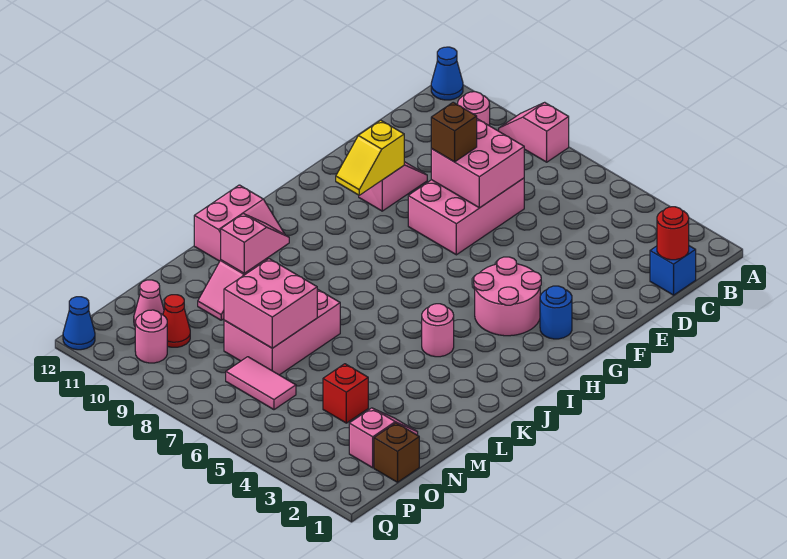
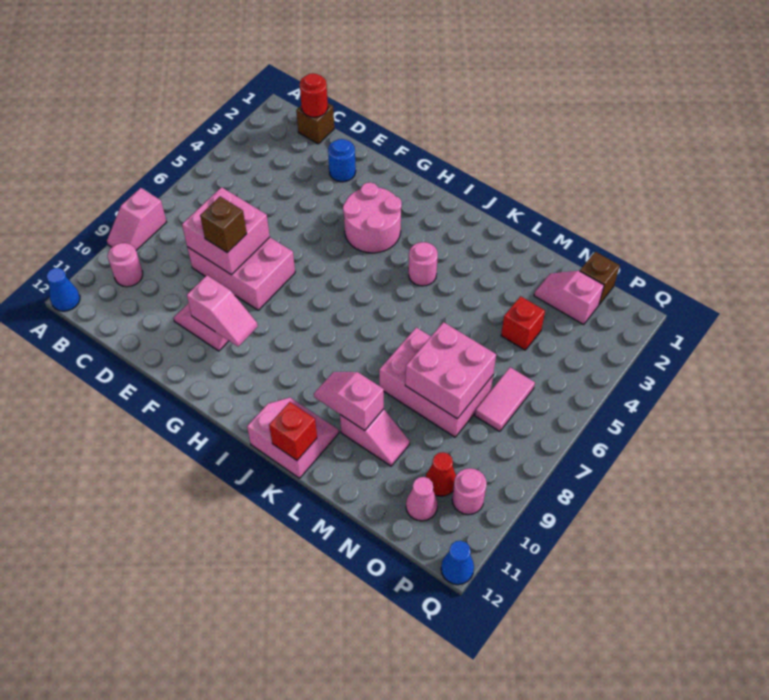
blue brick C1 level 1 -> brown brick C1 level 1
yellow slope F10:G10 level 2 top F -> pink slope F10:G10 level 2 top F
blue round brick G2 level 1 -> blue round brick E2 level 1
none -> red brick K12 level 2

